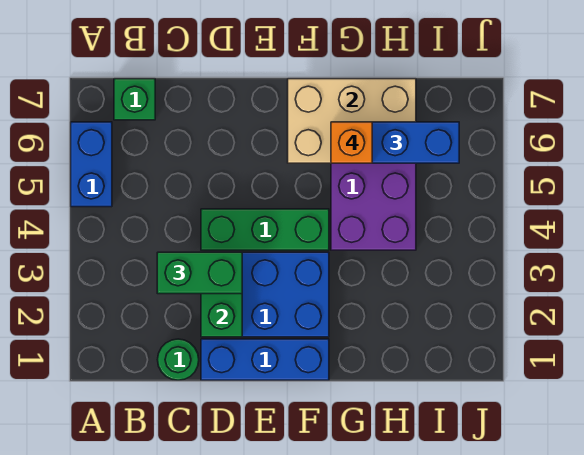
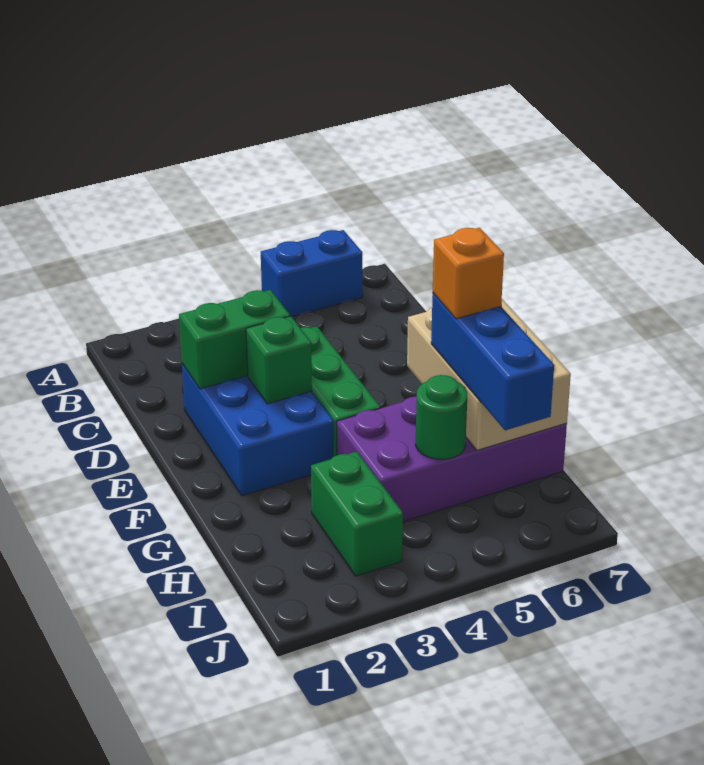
green brick B7 level 1 -> green brick E3 level 2
green round brick C1 level 1 -> green round brick H5 level 2
green brick C3:D3 level 3 -> green brick H3:I3 level 1
blue brick D1:F1 level 1 -> none

